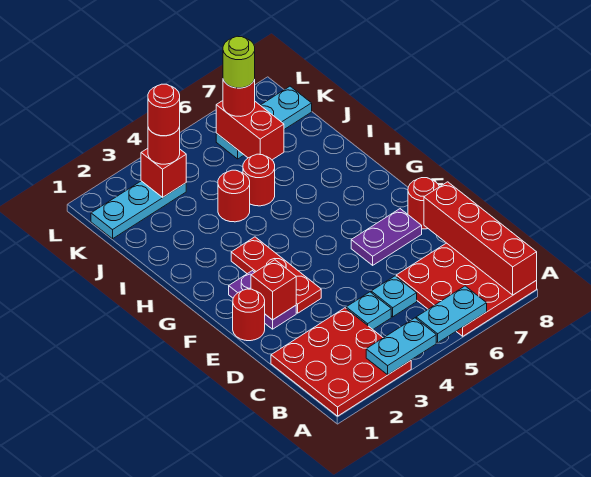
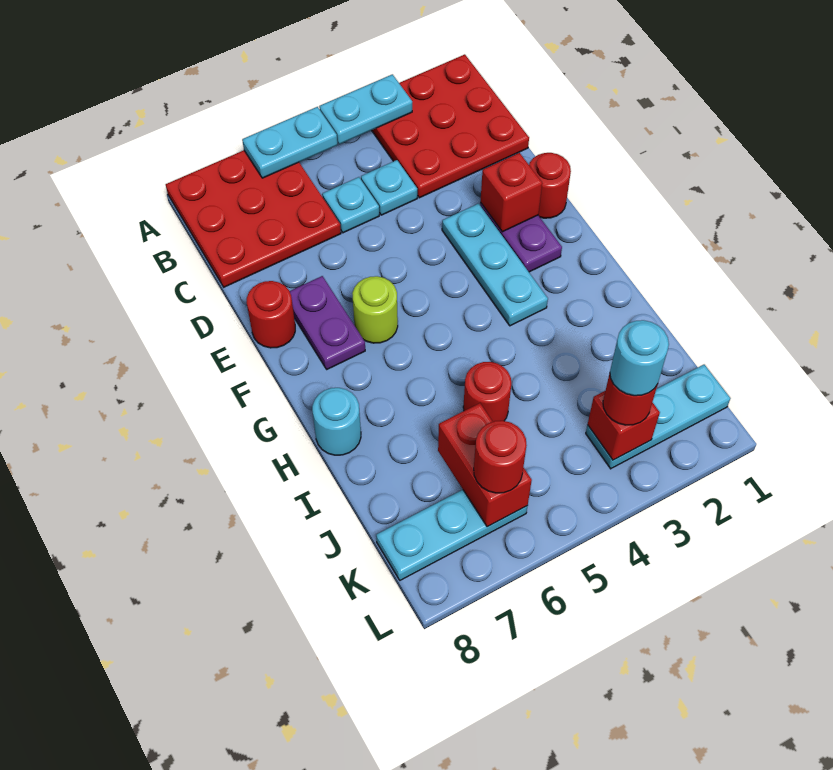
red brick A8:D8 level 2 -> none
red plate E3:G3 level 1 -> cyan plate E3:G3 level 1
purple plate E6:E7 level 1 -> purple plate E7:F7 level 1
none -> cyan round brick H8 level 1
red round brick I4 level 1 -> none
red round brick K3 level 4 -> cyan round brick K3 level 4
lime round brick K6 level 4 -> lime round brick F6 level 1

